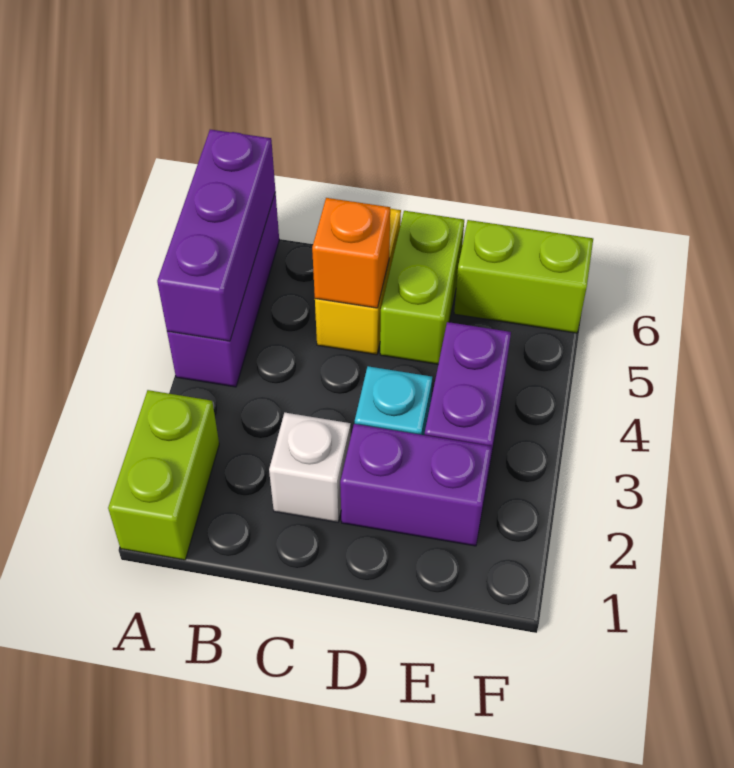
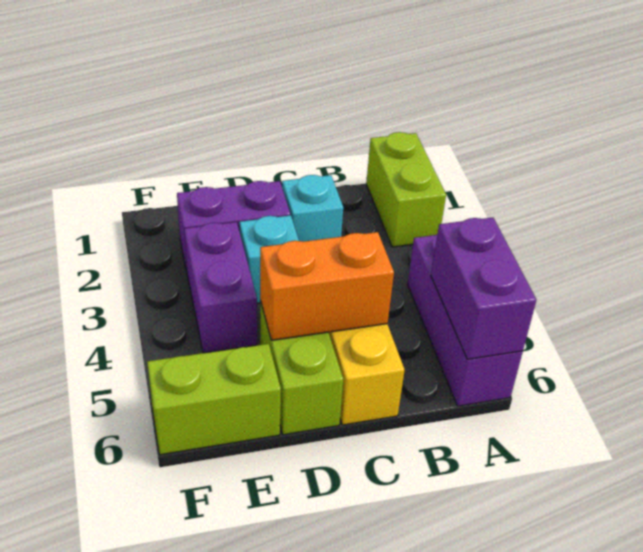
purple brick A4:A6 level 2 -> purple brick A5:A6 level 2
white brick C2 level 1 -> cyan brick C2 level 1
orange brick C5 level 2 -> orange brick C5:D5 level 2

